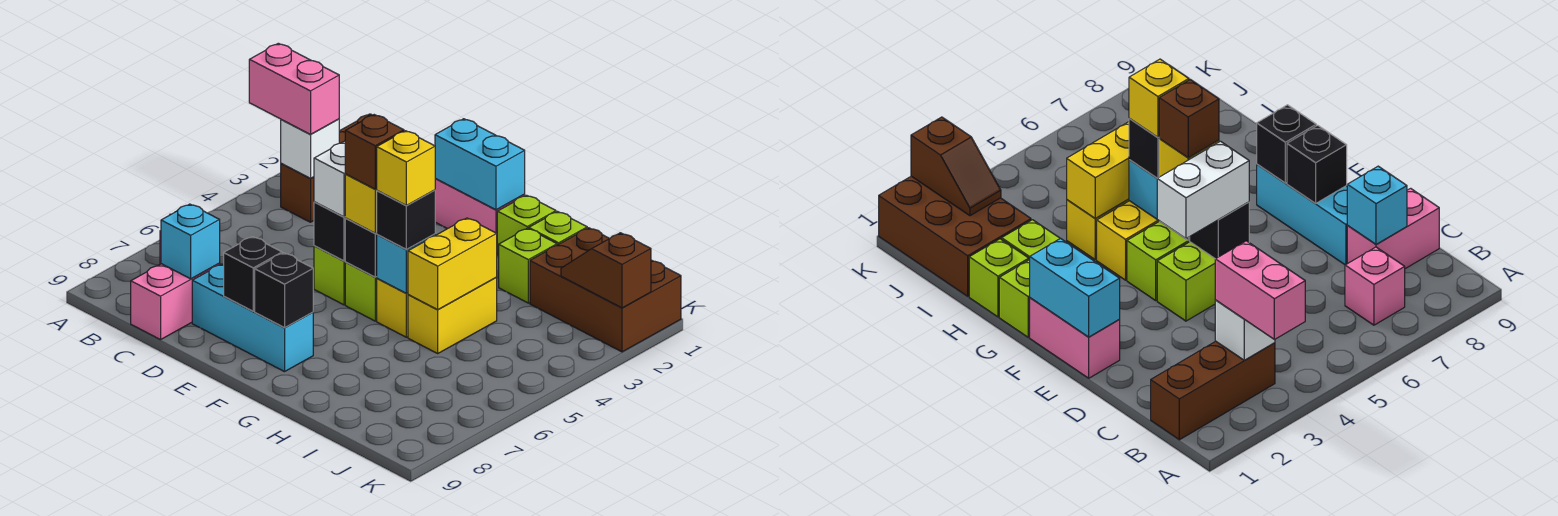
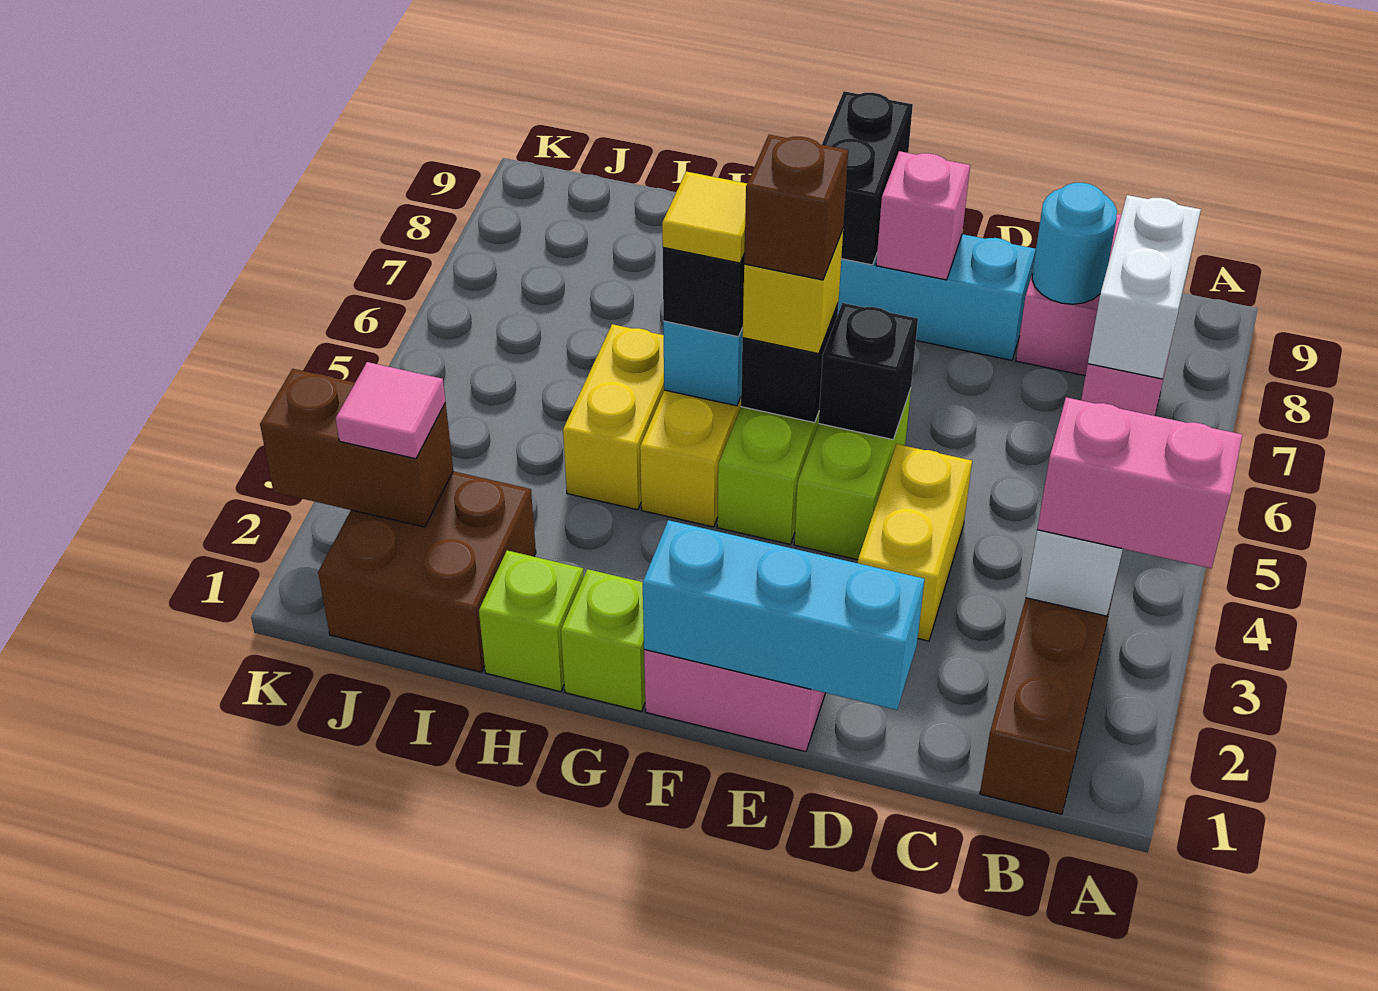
cyan brick C8 level 2 -> cyan round brick C8 level 2
cyan brick E1:F1 level 2 -> cyan brick D1:F1 level 2
white brick E4:E5 level 3 -> white brick B7:B8 level 2
black brick E8 level 2 -> pink brick E8 level 2
black brick F8 level 2 -> black brick F8:F9 level 2
yellow brick G5 level 4 -> yellow tile G5 level 4
lime brick H2 level 1 -> none
yellow brick H4:H5 level 2 -> yellow brick D3:D4 level 1
brown brick I1:K2 level 1 -> brown brick I1:J2 level 1
brown slope J2:K2 level 2 top K -> brown brick J2:K2 level 2
none -> pink tile J2 level 3

